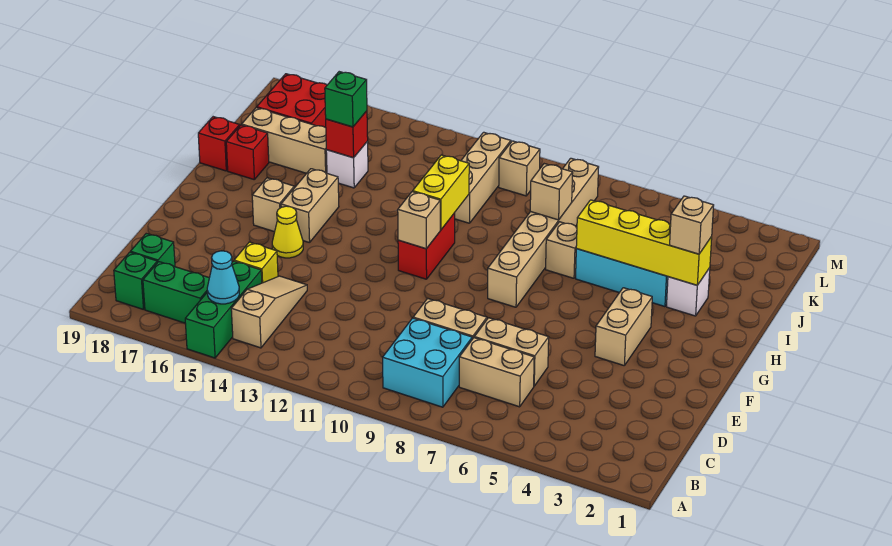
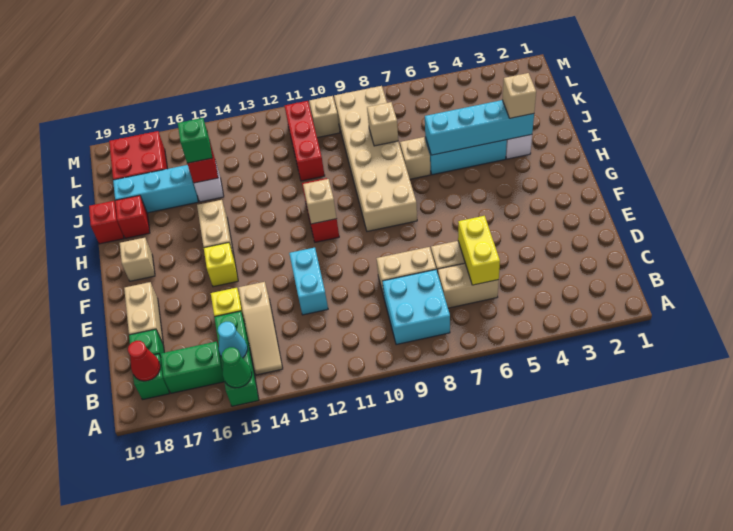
none -> green cone A15 level 2
tan slope B14:D14 level 1 top B -> tan slope B14:D14 level 1 top D
none -> red cone B18 level 2
none -> cyan brick D12:E12 level 1
tan brick F4:G4 level 1 -> tan brick D18:E18 level 1
yellow cone F15 level 1 -> yellow brick F15 level 1
tan brick G8:L8 level 1 -> tan brick G8:L9 level 1
tan brick G16 level 1 -> tan brick G18 level 1
yellow brick H11:I11 level 2 -> yellow brick C6:D6 level 2
yellow brick I3:I6 level 2 -> cyan brick I3:I6 level 2
tan brick J11:L11 level 1 -> red brick J11:L11 level 1
tan brick J16:J18 level 1 -> cyan brick J16:J18 level 1

